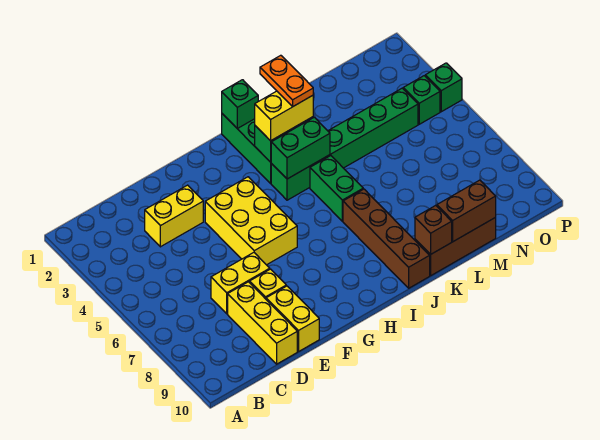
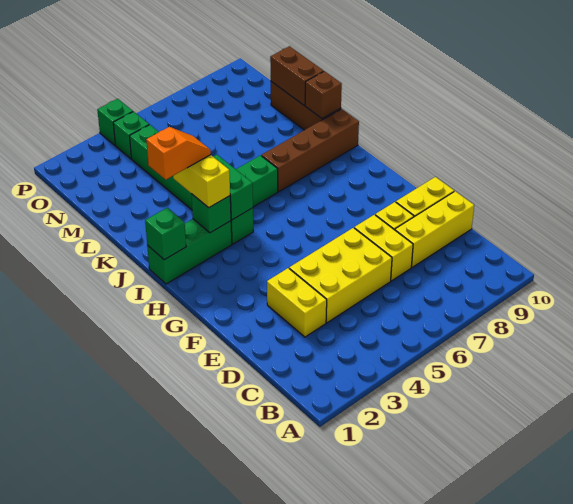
yellow brick F4:G6 level 1 -> yellow brick D4:E6 level 1
orange plate J2:J3 level 4 -> orange slope J2:J3 level 4 top 2

